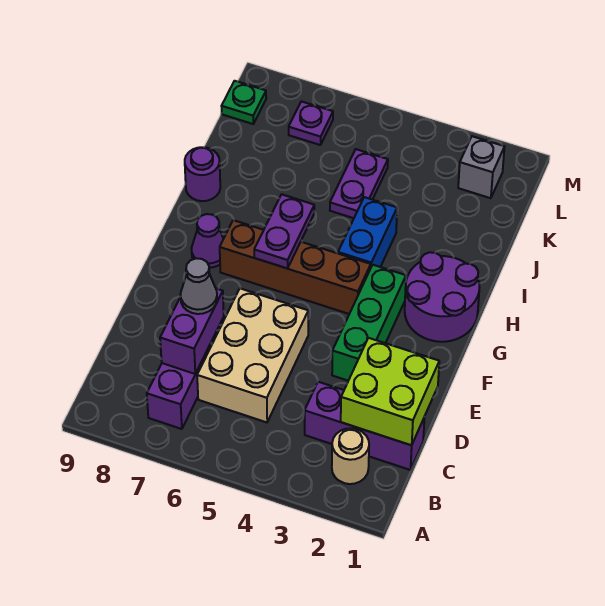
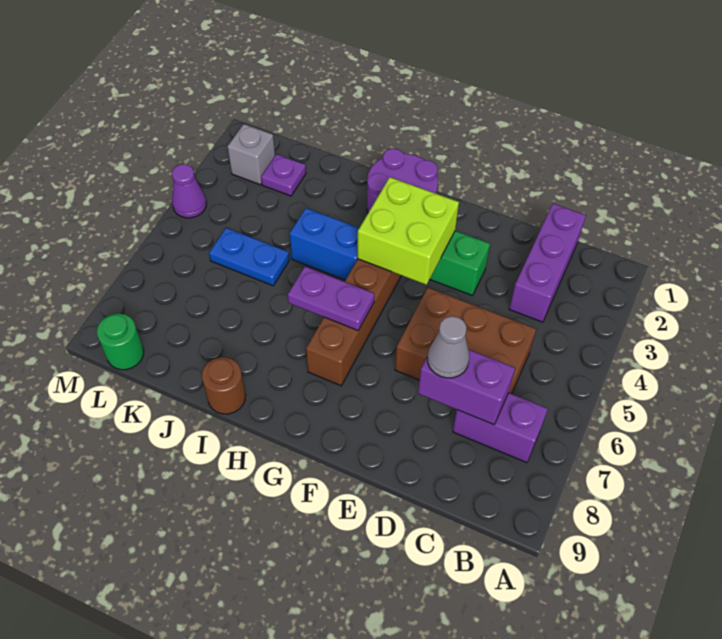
tan round brick B2 level 1 -> none
lime brick C1:D2 level 2 -> lime brick F3:G4 level 2
tan brick C5:E6 level 1 -> brown brick C5:E6 level 1
purple cone G8 level 1 -> purple cone M4 level 1
purple round brick I9 level 1 -> brown round brick I9 level 1
purple plate J5:K5 level 1 -> blue plate J5:K5 level 1
purple plate L7 level 1 -> purple plate K2 level 1
green plate L9 level 1 -> green round brick L9 level 1

